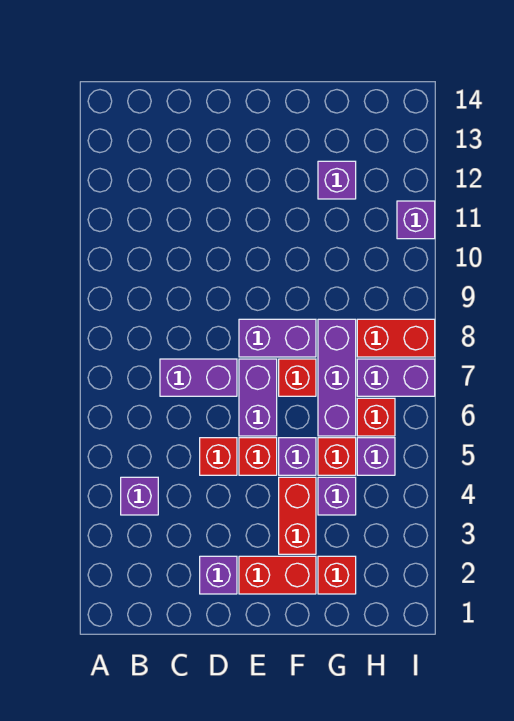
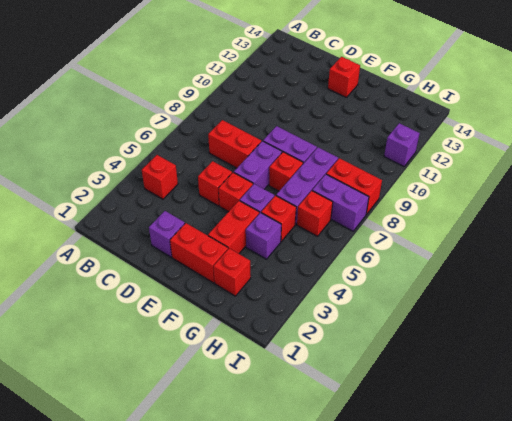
purple brick B4 level 1 -> red brick B4 level 1
purple brick C7:D7 level 1 -> red brick C7:D7 level 1
none -> red brick E13 level 1
purple brick G12 level 1 -> none
purple brick H5 level 1 -> none

